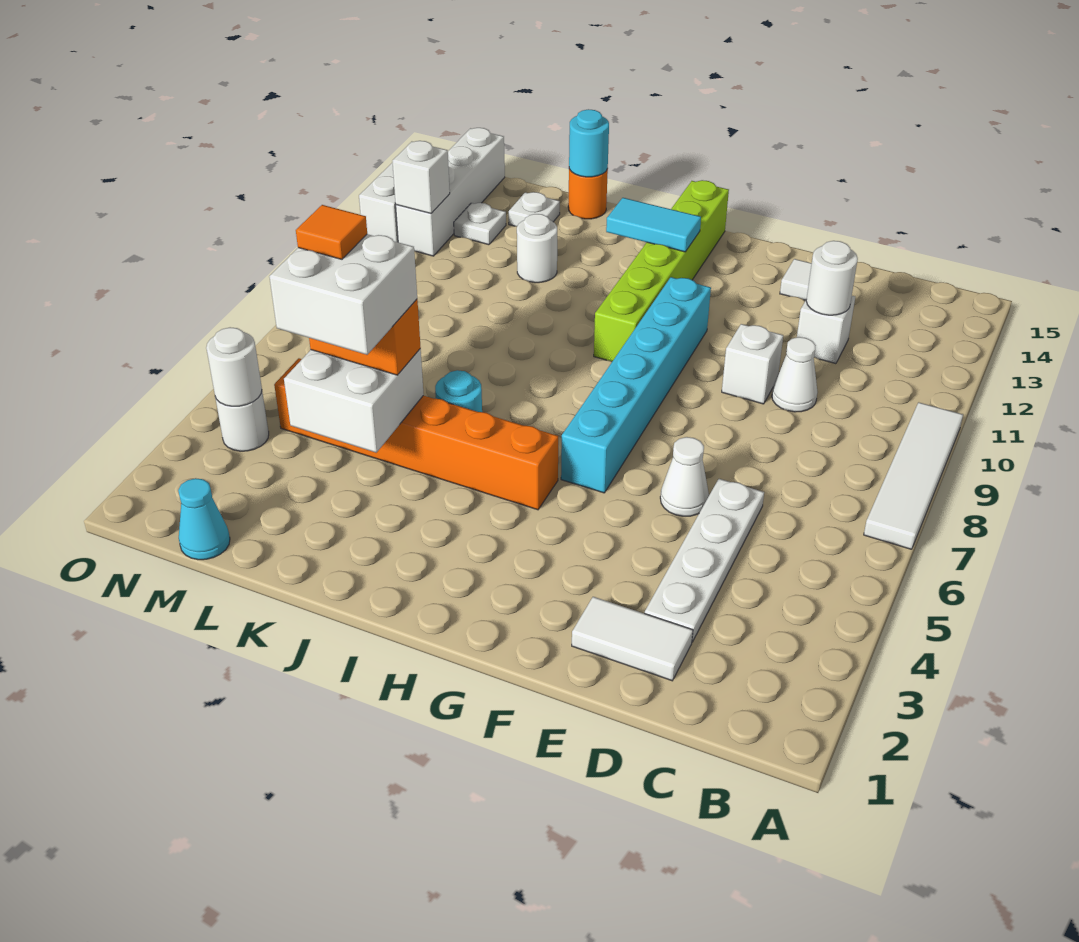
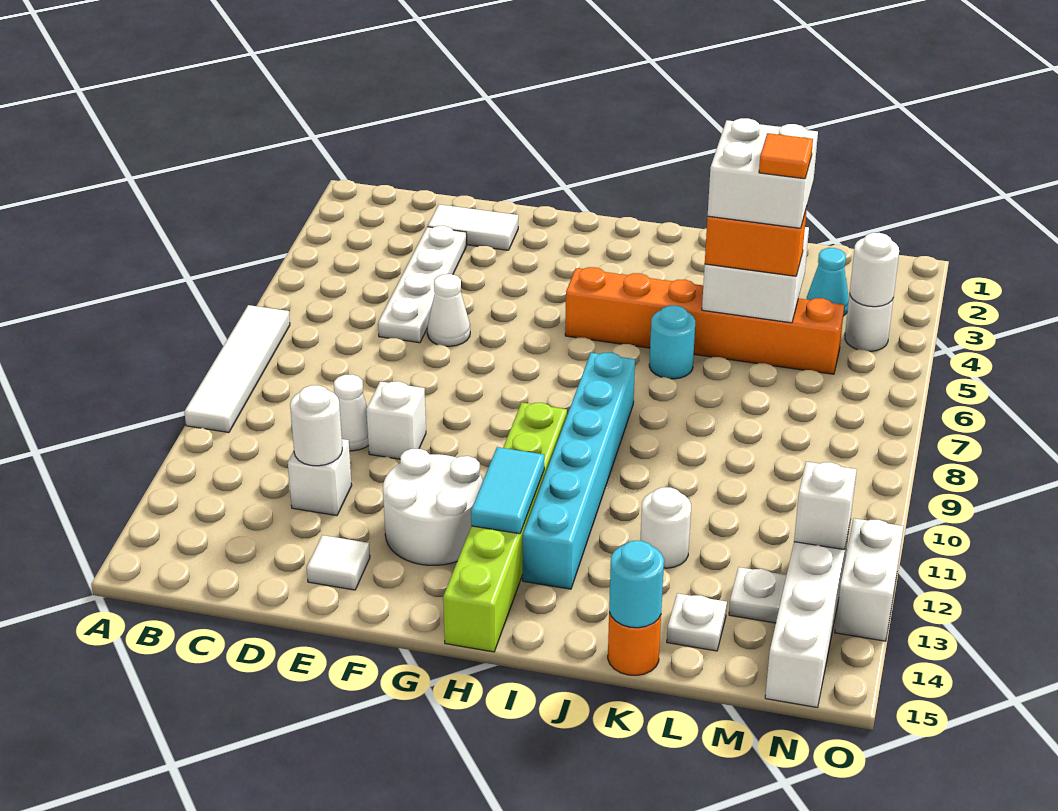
none -> white round brick F12:G13 level 1
cyan brick G6:G11 level 1 -> cyan brick I8:I13 level 1
cyan tile H13:I13 level 2 -> cyan tile H12:H13 level 2
cyan cone M1 level 1 -> cyan cone M3 level 1

